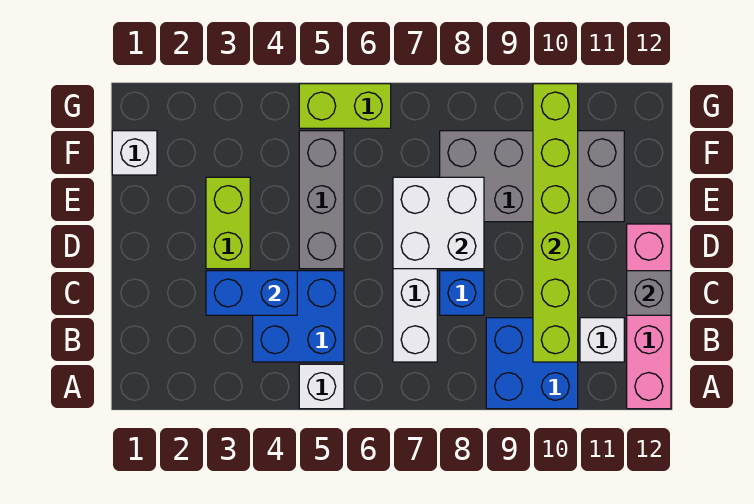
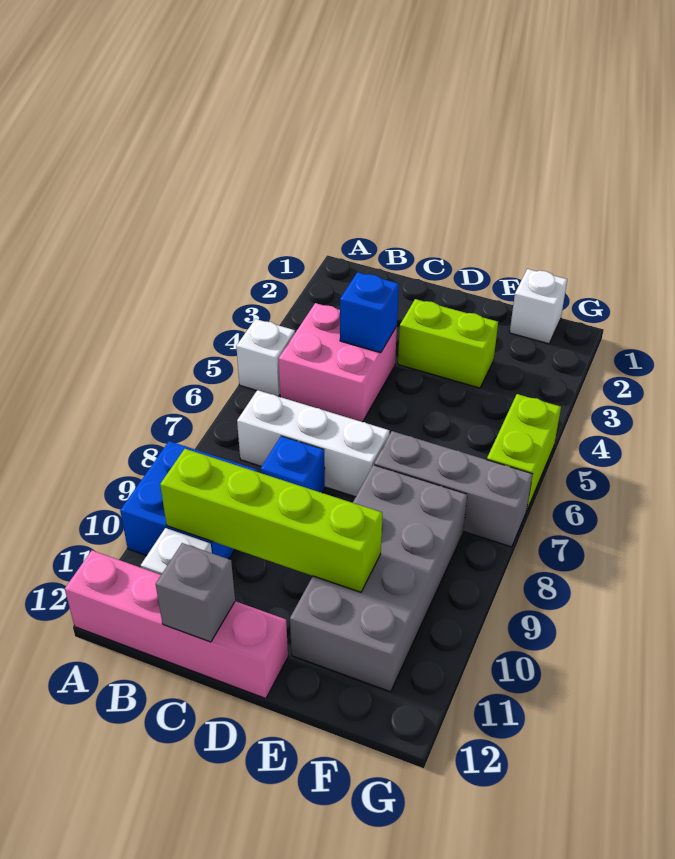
blue brick B4:C5 level 1 -> pink brick B4:C5 level 1
lime brick B10:G10 level 2 -> lime brick B10:E10 level 2
blue brick C3:C4 level 2 -> blue brick C4 level 2
grey brick D5:F5 level 1 -> grey brick E7:G7 level 1
white brick D7:E8 level 2 -> none

